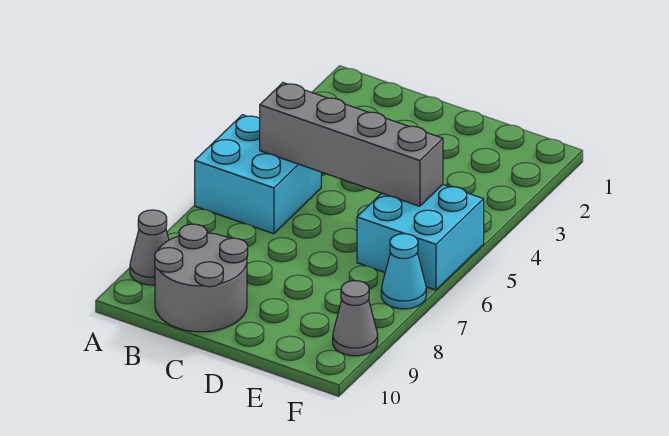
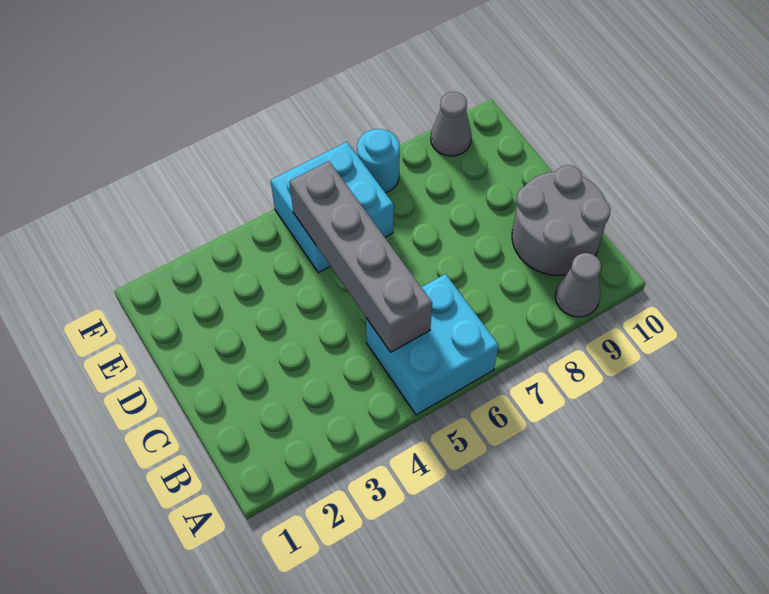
cyan cone F7 level 1 -> cyan round brick F7 level 1

